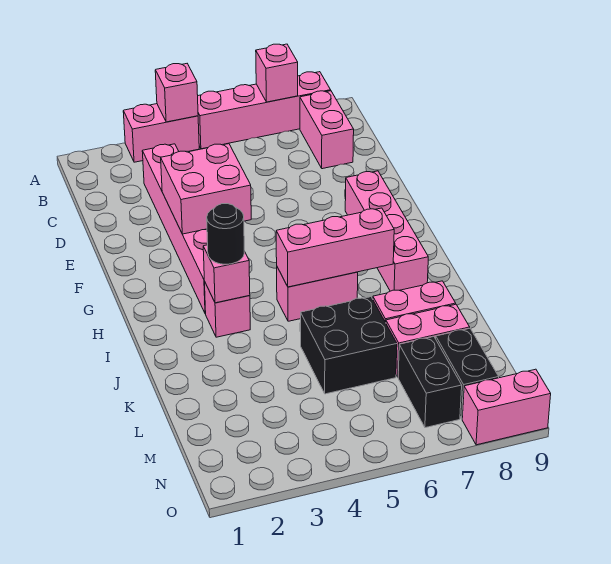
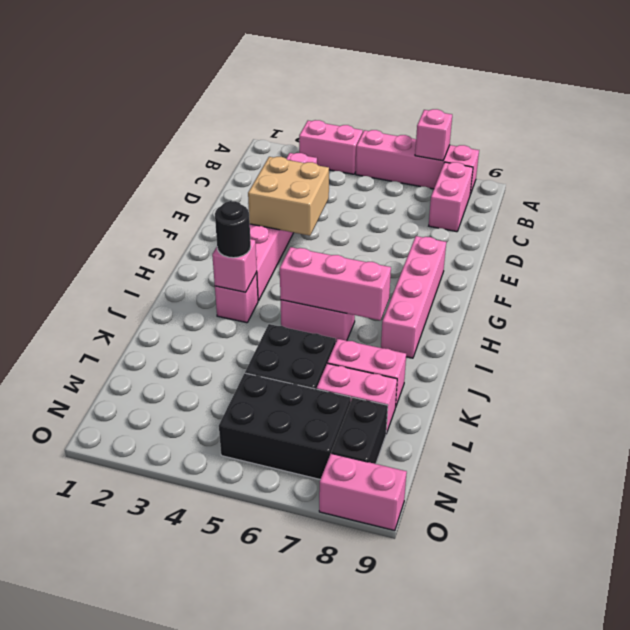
pink brick A4 level 2 -> none
pink brick E3:F4 level 2 -> tan brick E3:F4 level 2
black brick M7:N7 level 1 -> black brick M5:N7 level 1

